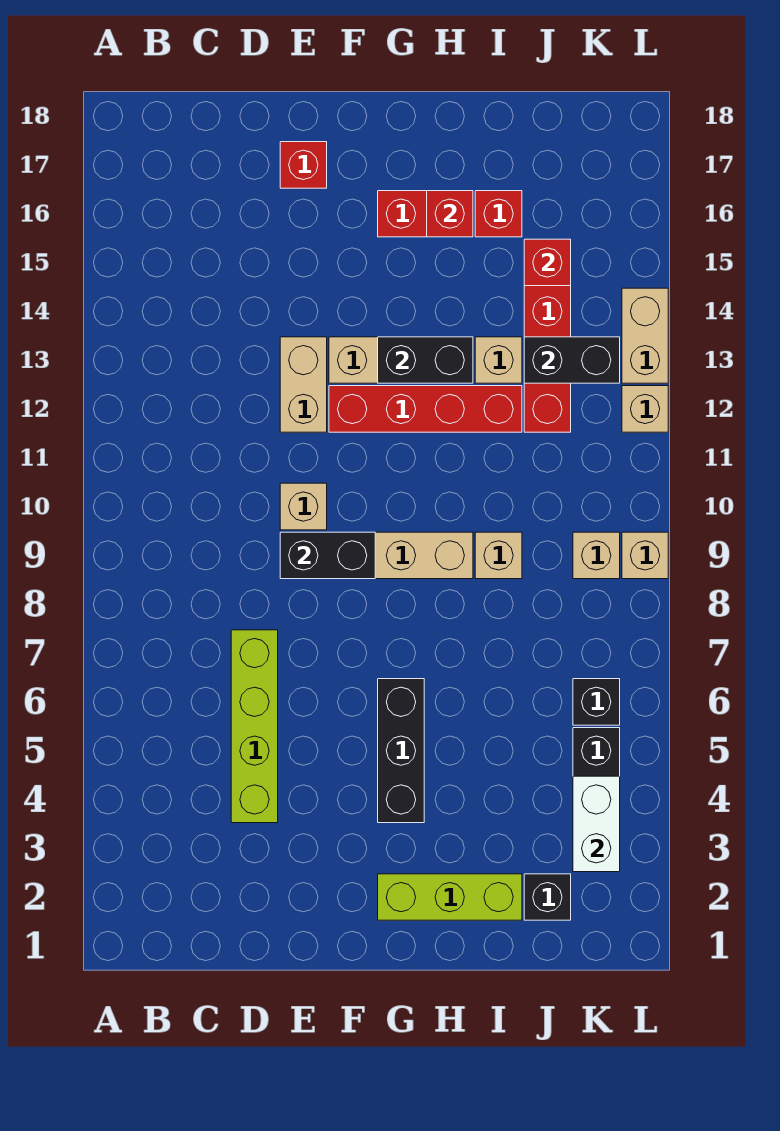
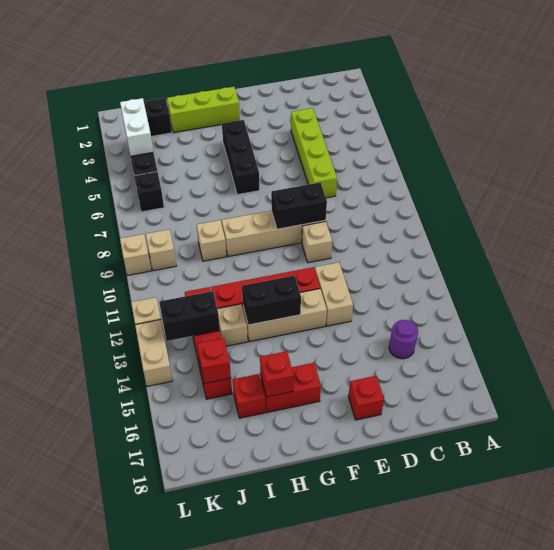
none -> purple round brick C15 level 1

